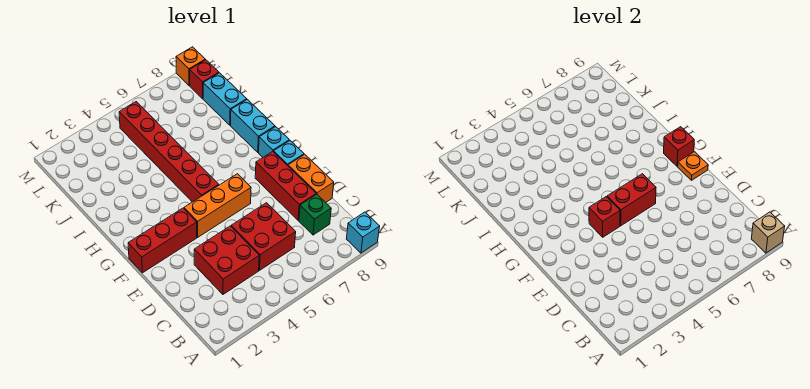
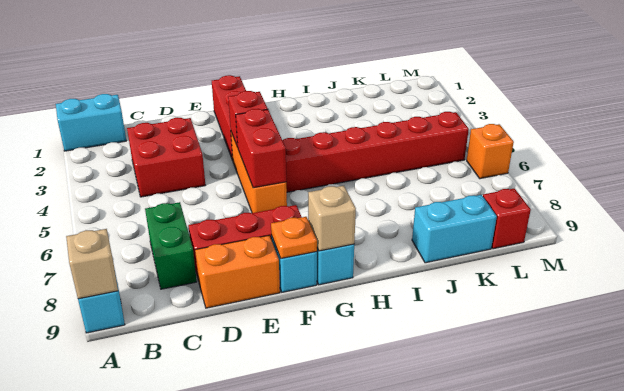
red brick C5:D6 level 1 -> none
green brick C8 level 1 -> green brick C7:C8 level 1
red brick G9 level 2 -> tan brick G9 level 2
cyan brick H9:I9 level 1 -> cyan brick A1:B1 level 1
orange brick M9 level 1 -> orange brick M6 level 1

